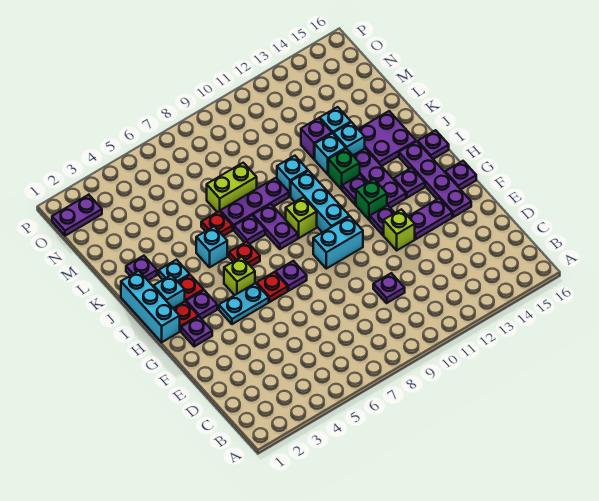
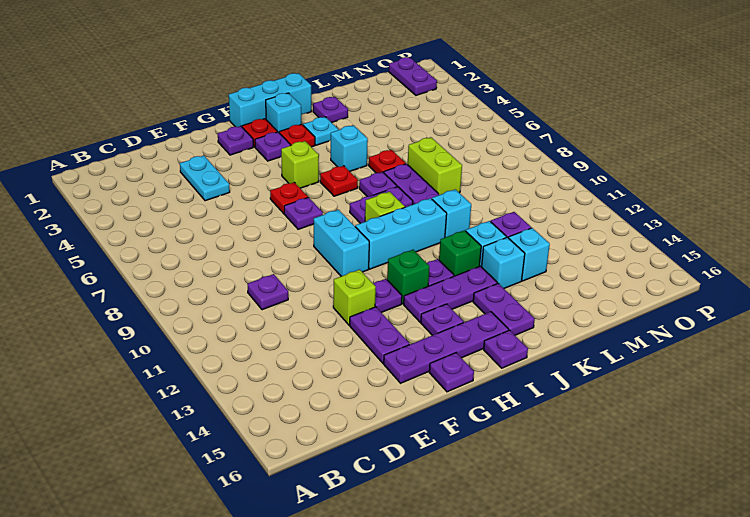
cyan plate G4:G5 level 1 -> cyan plate E3:E4 level 1
purple plate J14:K15 level 1 -> purple plate J14:J15 level 1

